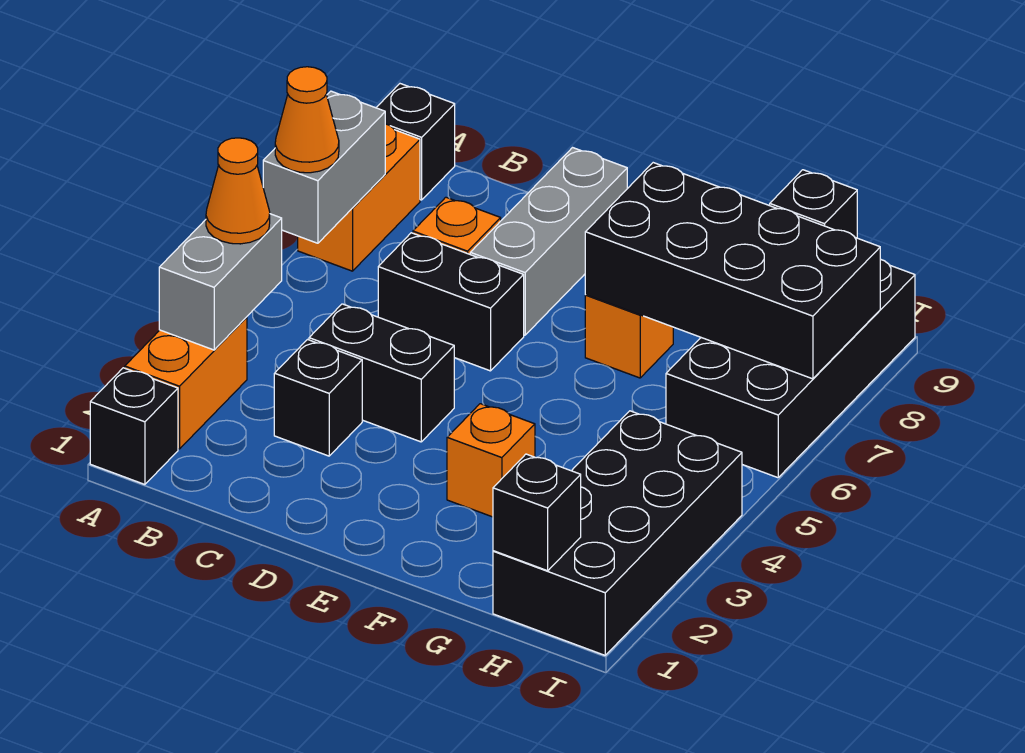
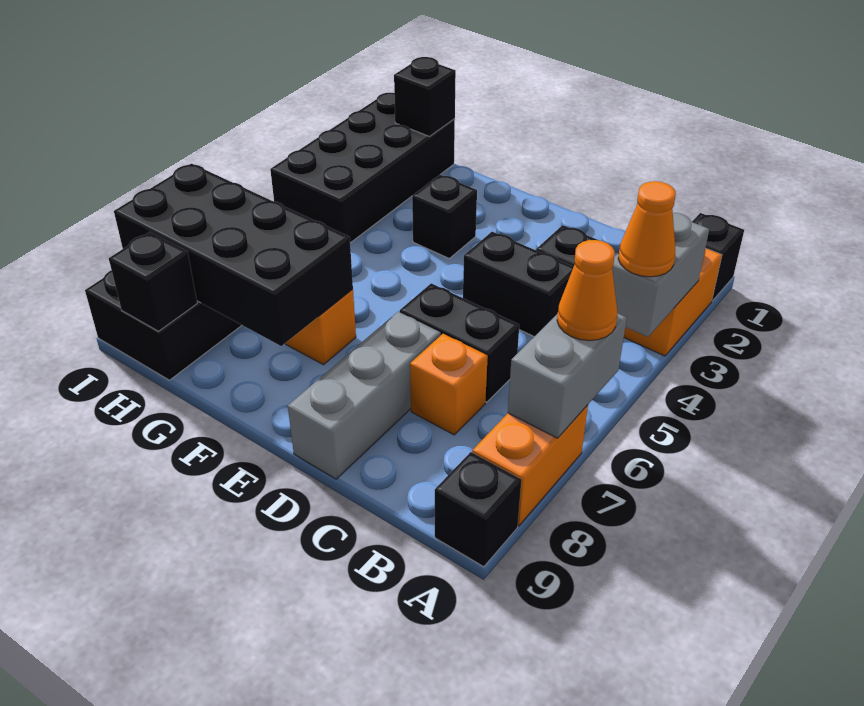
orange brick F3 level 1 -> black brick F3 level 1

